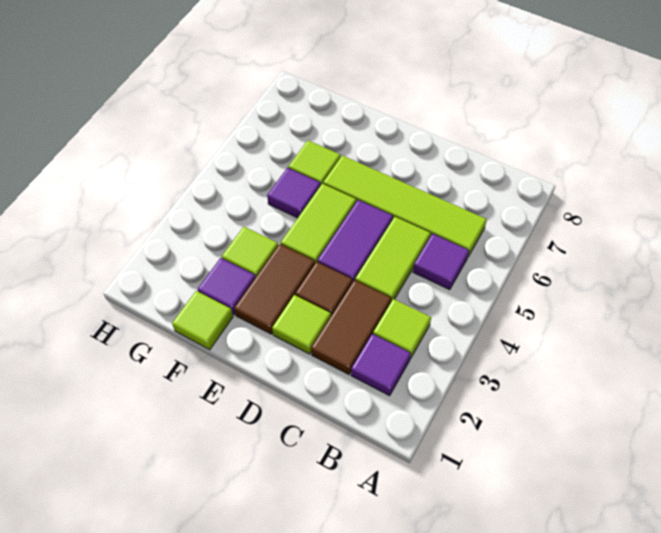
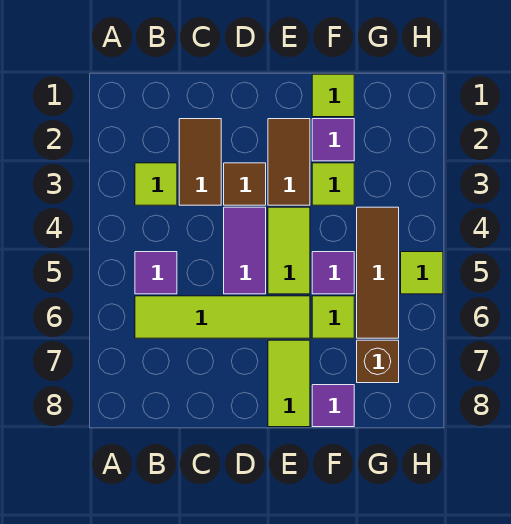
purple tile B2 level 1 -> purple tile F8 level 1
lime tile C4:C5 level 1 -> lime tile E7:E8 level 1
lime tile D2 level 1 -> lime tile H5 level 1
none -> brown tile G4:G6 level 1
none -> brown brick G7 level 1

